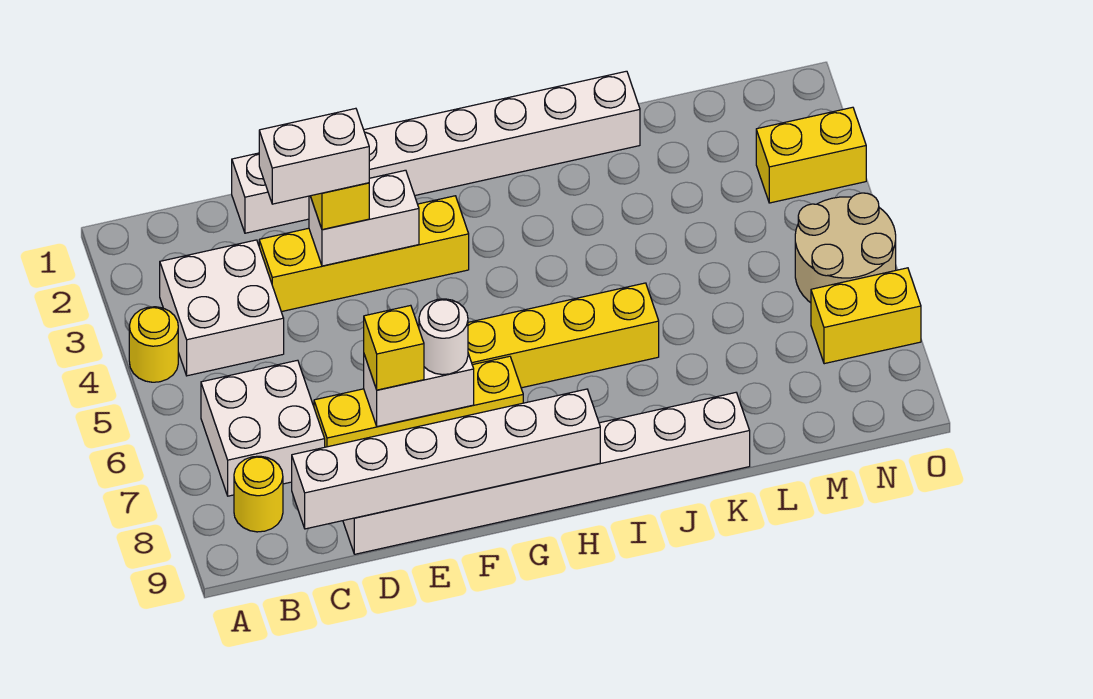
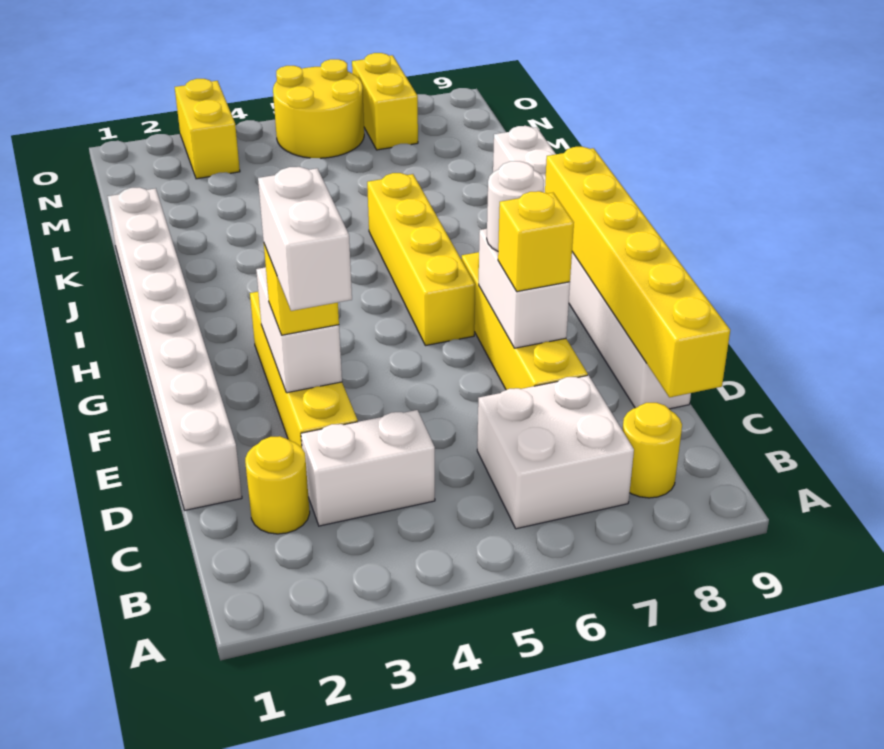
yellow round brick A4 level 1 -> yellow round brick C2 level 1
white brick B3:C4 level 1 -> white brick C3:C4 level 1
white brick C9:H9 level 2 -> yellow brick C9:H9 level 2
tan round brick N5:O6 level 1 -> yellow round brick N5:O6 level 1

